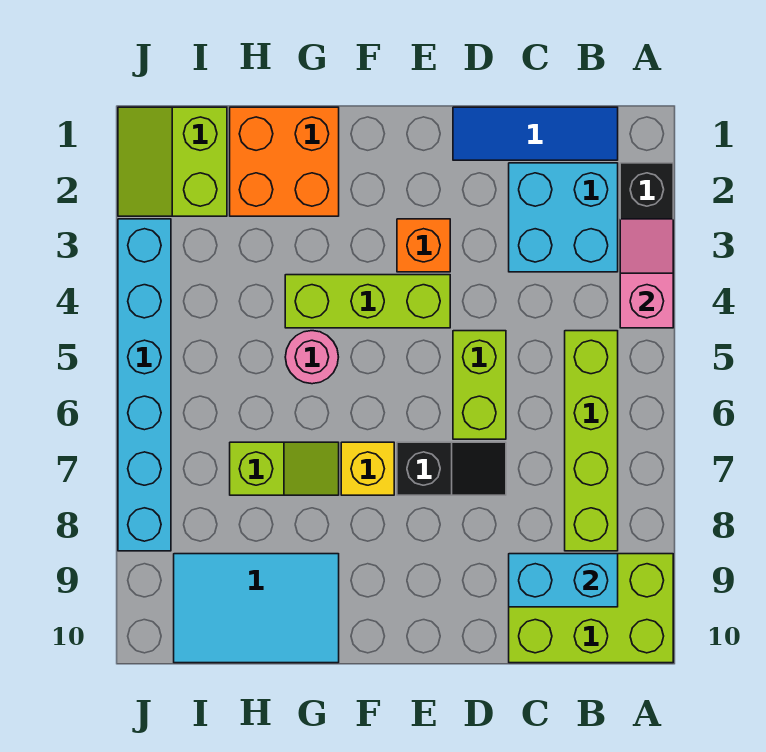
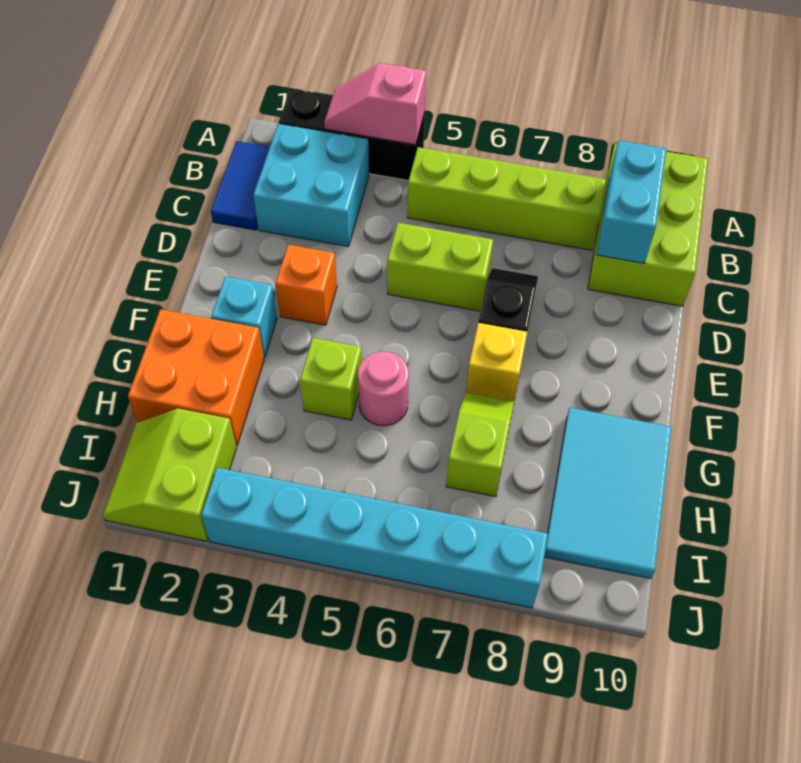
blue tile B1:D1 level 1 -> blue tile B1:C1 level 1
lime brick E4:G4 level 1 -> lime brick G4 level 1
none -> cyan brick F2 level 1
lime slope I1:J2 level 1 top I -> lime slope I1:J2 level 1 top 2

